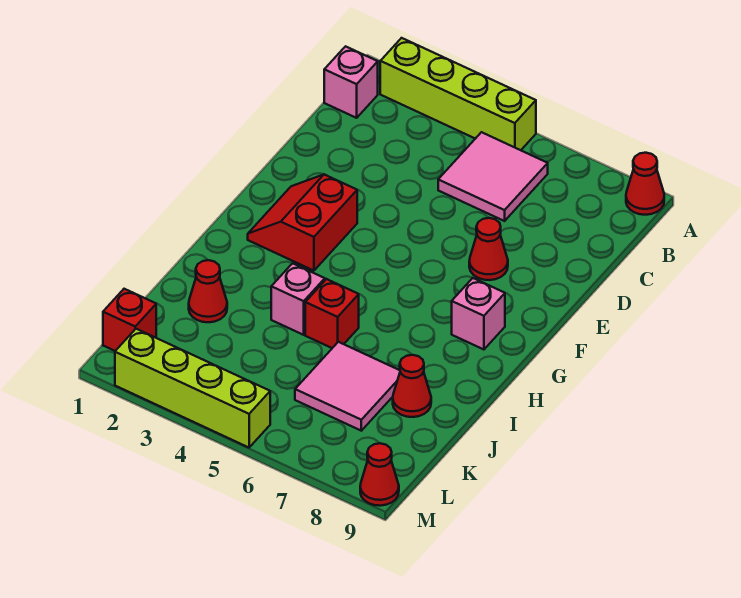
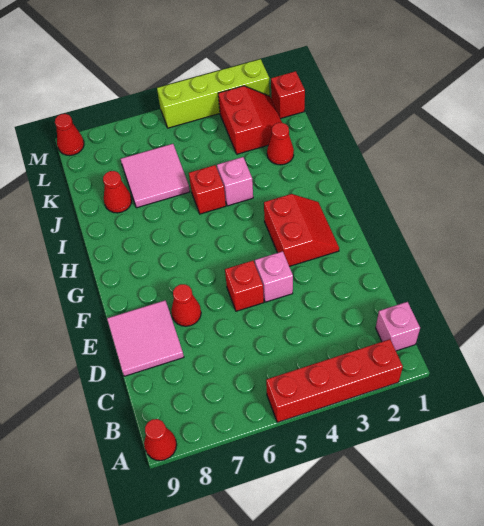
lime brick A2:A5 level 1 -> red brick A2:A5 level 1
pink tile B5:C6 level 1 -> pink tile D8:E9 level 1
none -> red brick E5 level 1
pink brick G8 level 1 -> pink brick E4 level 1
none -> red slope K2:L3 level 1 top 3

